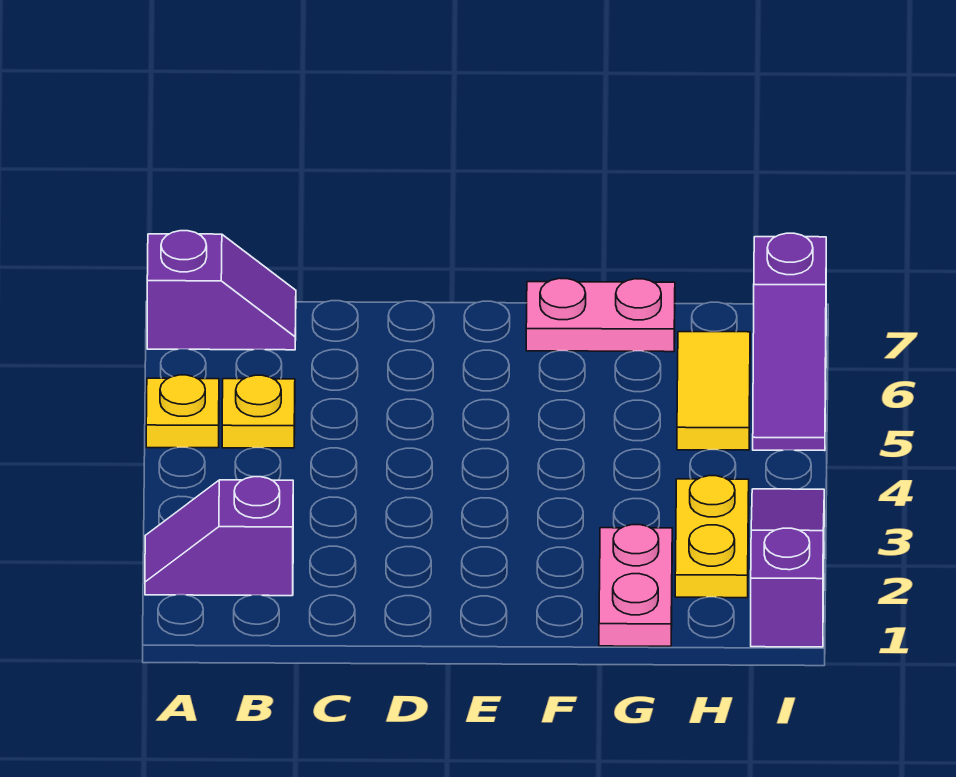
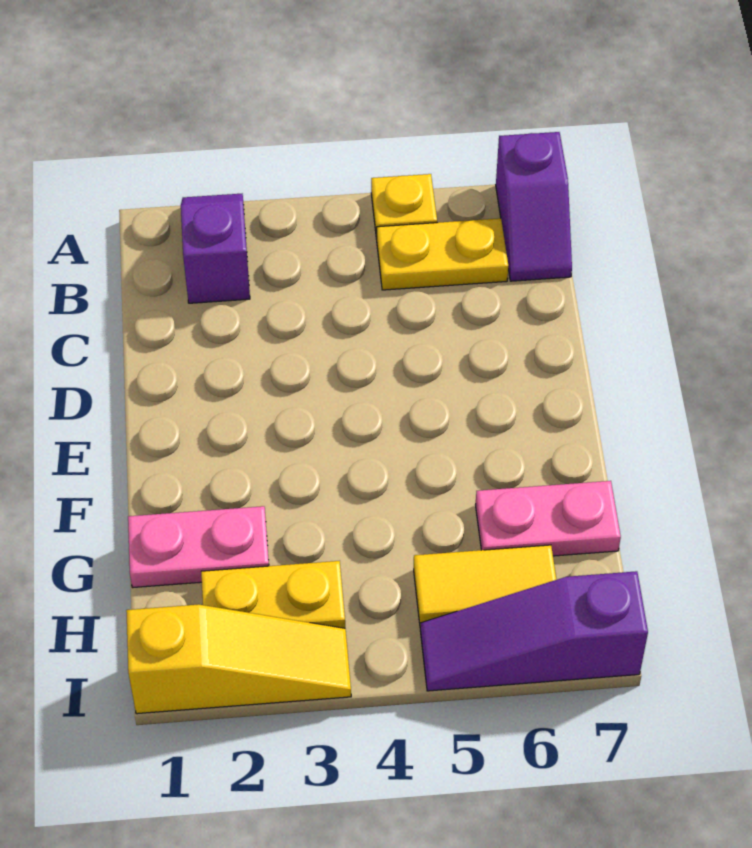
yellow plate B5 level 1 -> yellow plate B5:B6 level 1
pink plate F7:G7 level 1 -> pink plate G6:G7 level 1
purple slope I1:I3 level 1 top 1 -> yellow slope I1:I3 level 1 top 1

